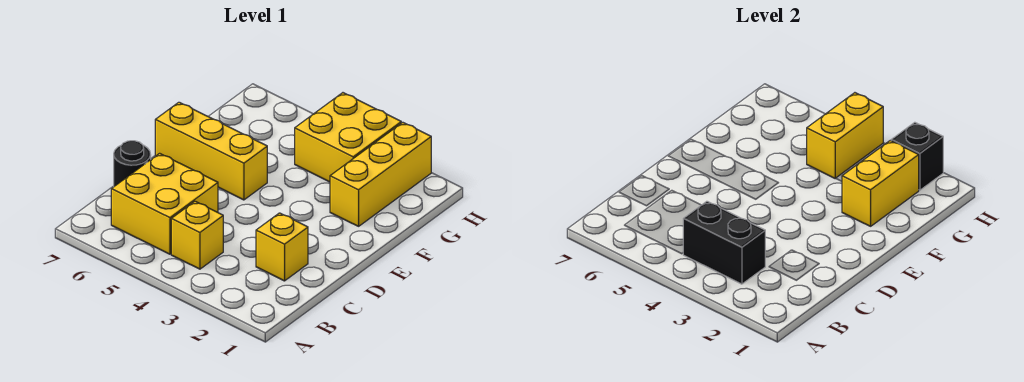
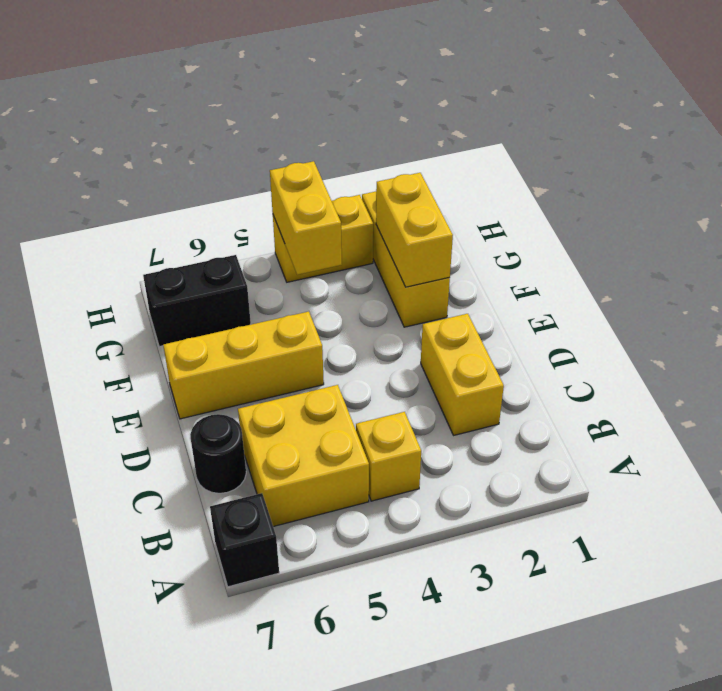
black brick B3:B4 level 2 -> black brick G6:G7 level 1
yellow brick C2 level 1 -> yellow brick C2:D2 level 1
yellow brick G3:H4 level 1 -> yellow brick H3:H4 level 1
black brick H2 level 2 -> black brick A7 level 1

